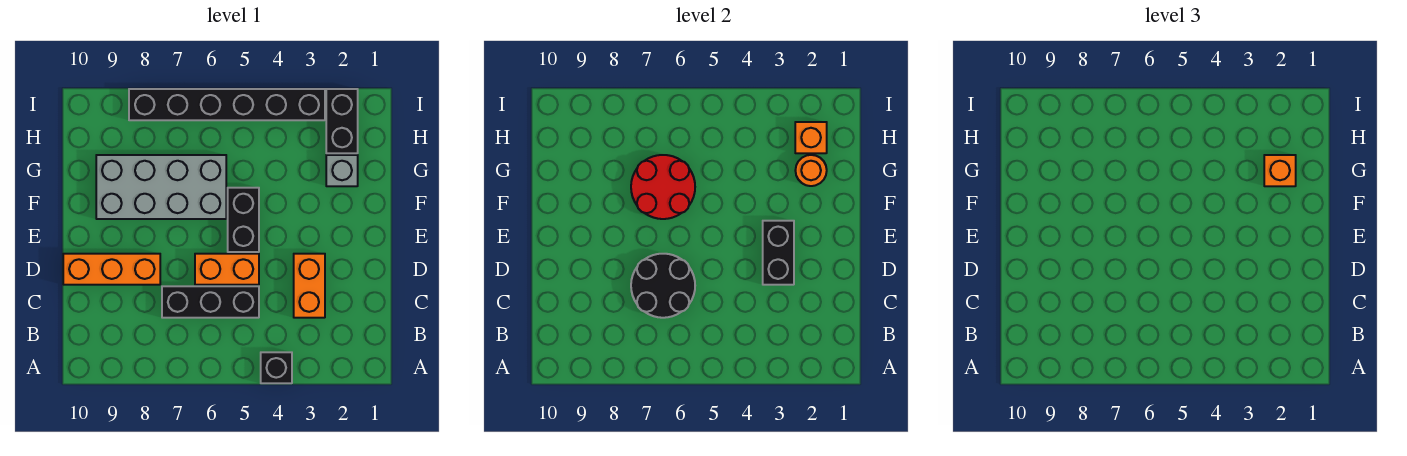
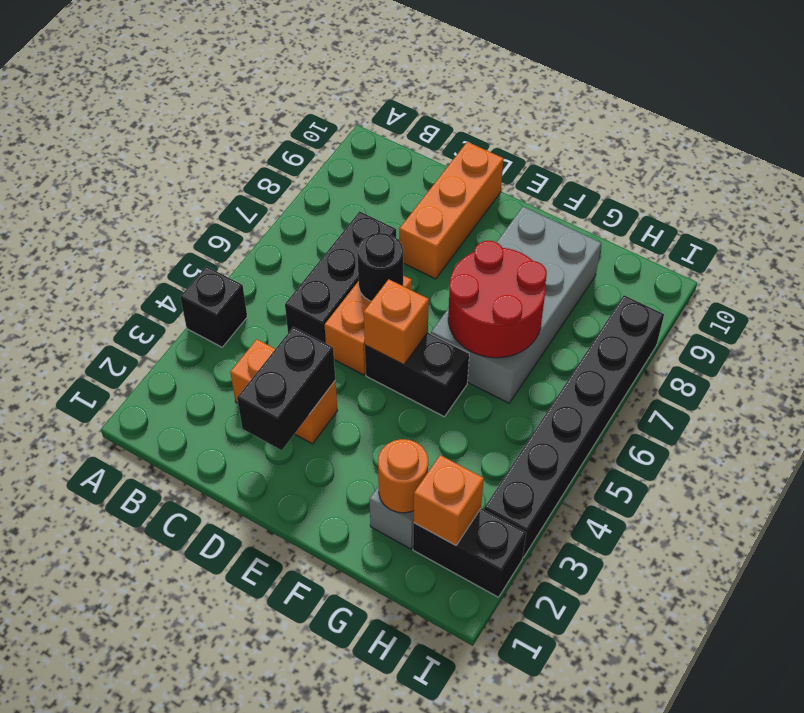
black round brick C6:D7 level 2 -> black round brick D6 level 2
black brick D3:E3 level 2 -> black brick D2:D3 level 2
orange brick G2 level 3 -> orange brick E5 level 2

